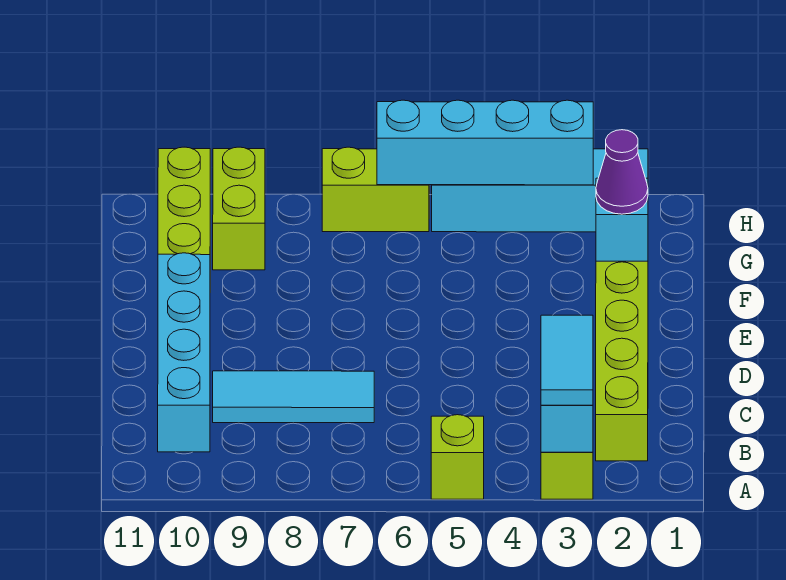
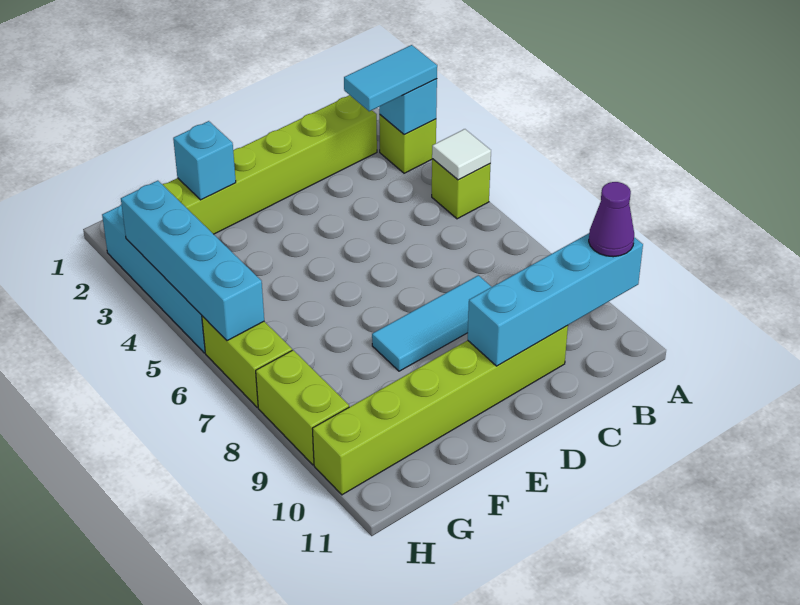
none -> white tile A5 level 2
cyan tile C7:C9 level 1 -> cyan tile C8:E8 level 1
purple cone F2 level 3 -> purple cone A10 level 3
lime brick G9:H9 level 1 -> lime brick H8:H9 level 1

